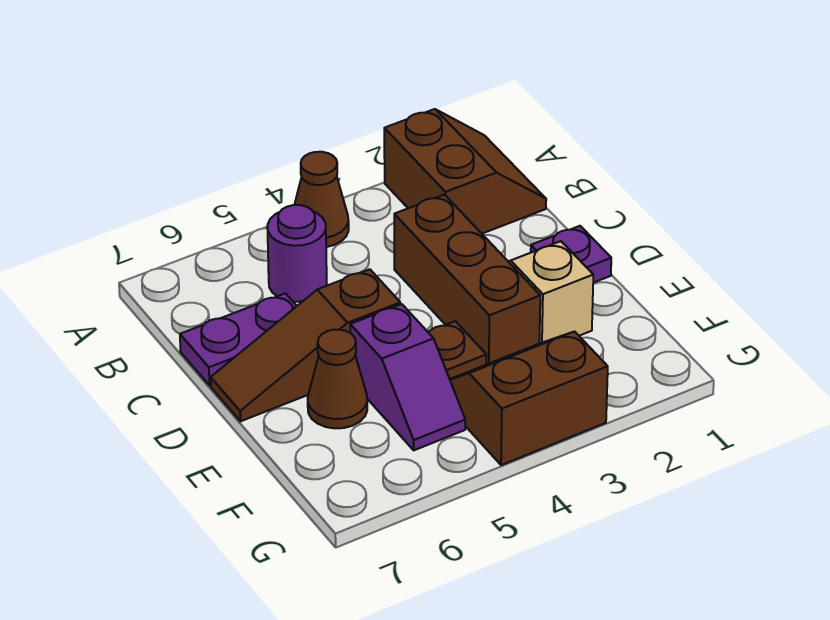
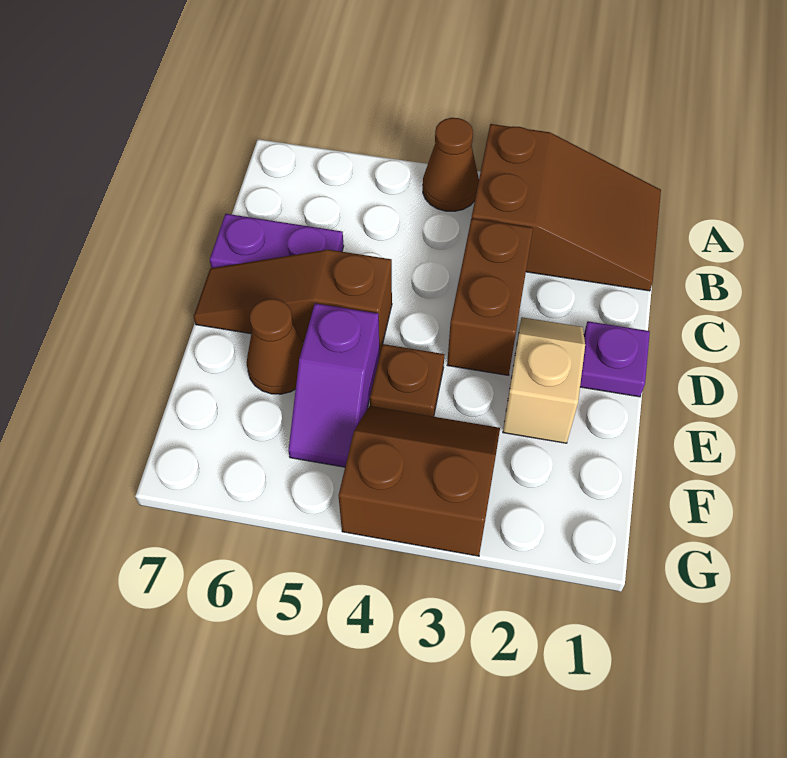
brown slope A1:B2 level 1 top 2 -> brown slope A1:B3 level 1 top 3
purple round brick B5 level 1 -> none
brown brick C3:E3 level 1 -> brown brick C3:D3 level 1

